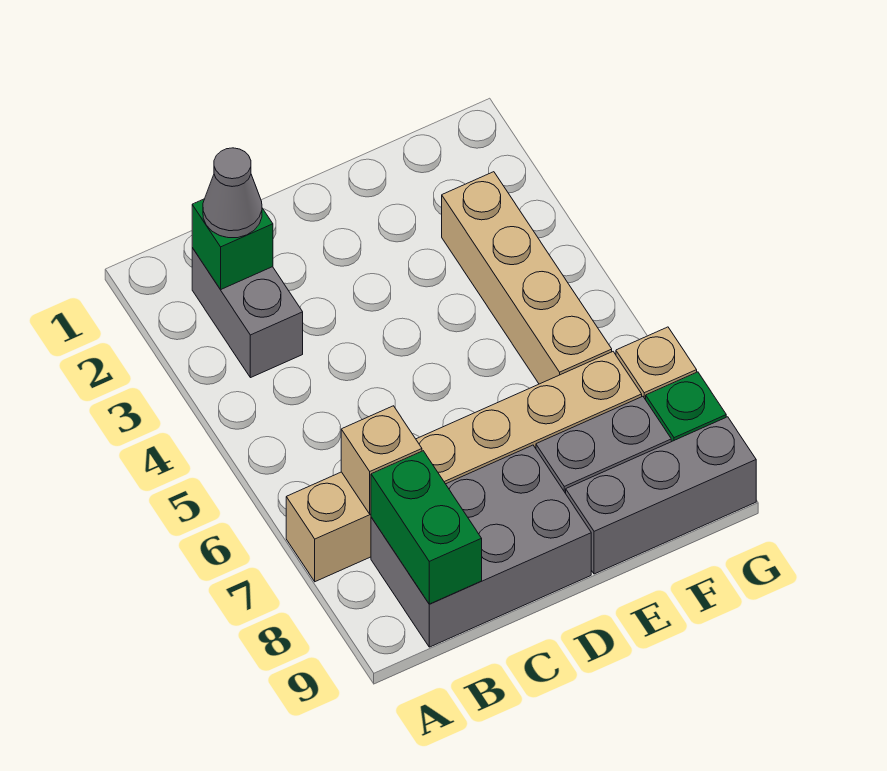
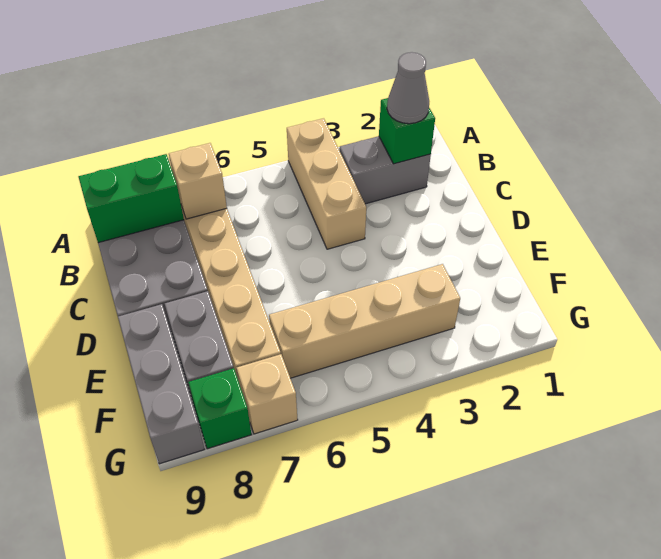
none -> tan brick A4:C4 level 1

